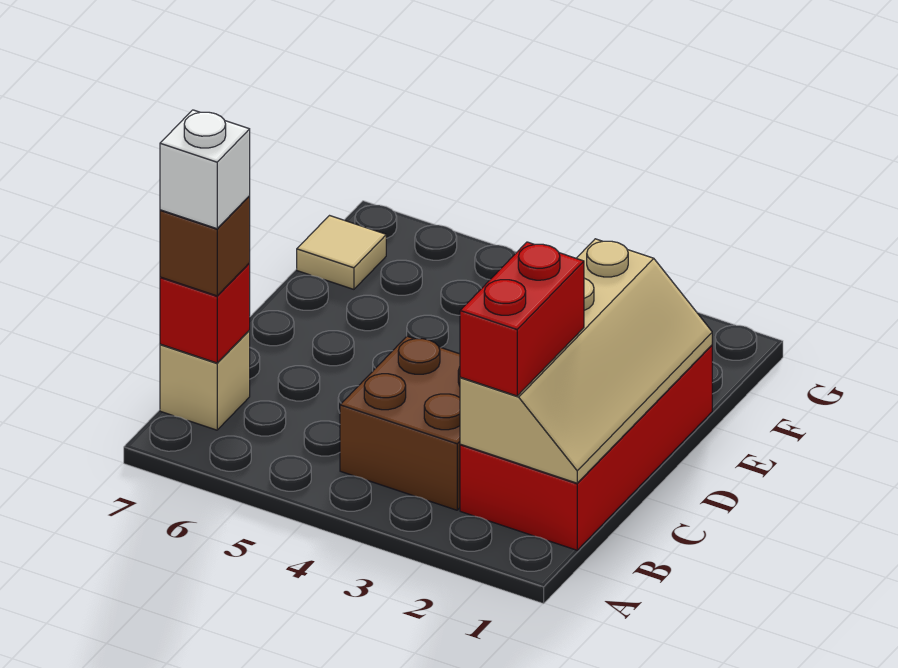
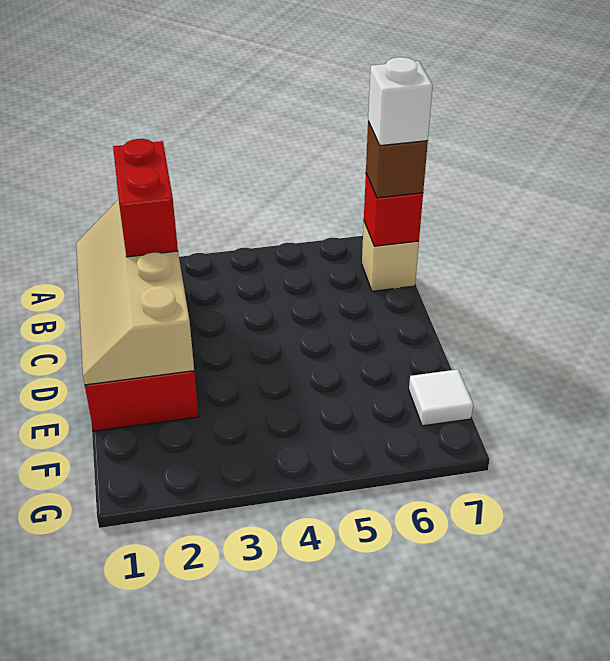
brown brick B3:C4 level 1 -> none
tan tile F7 level 1 -> white tile F7 level 1

